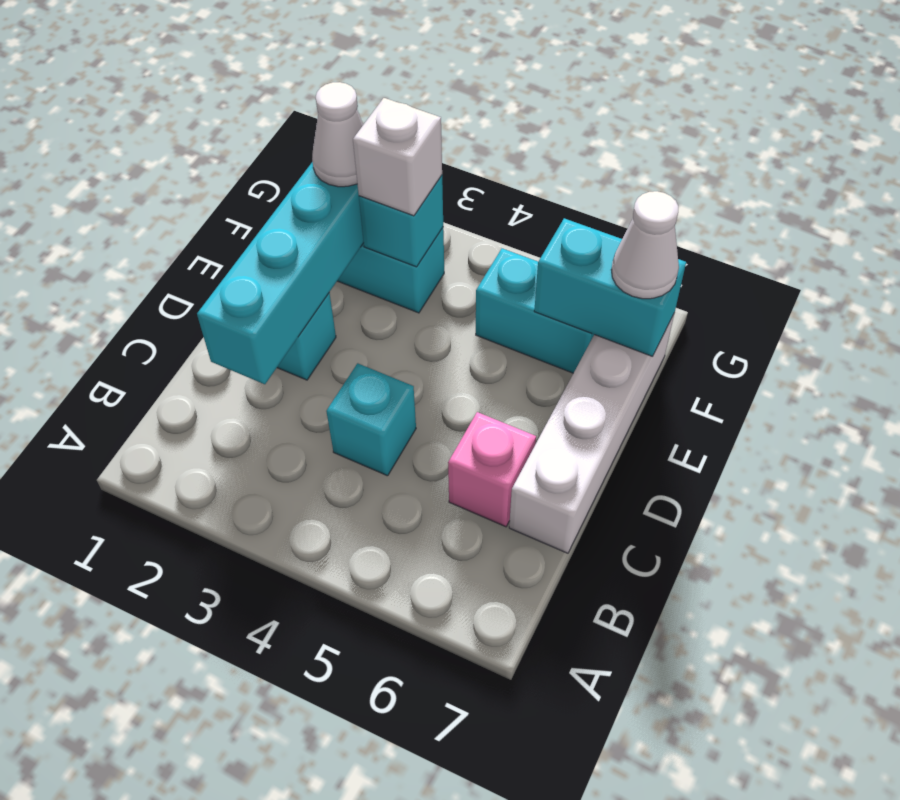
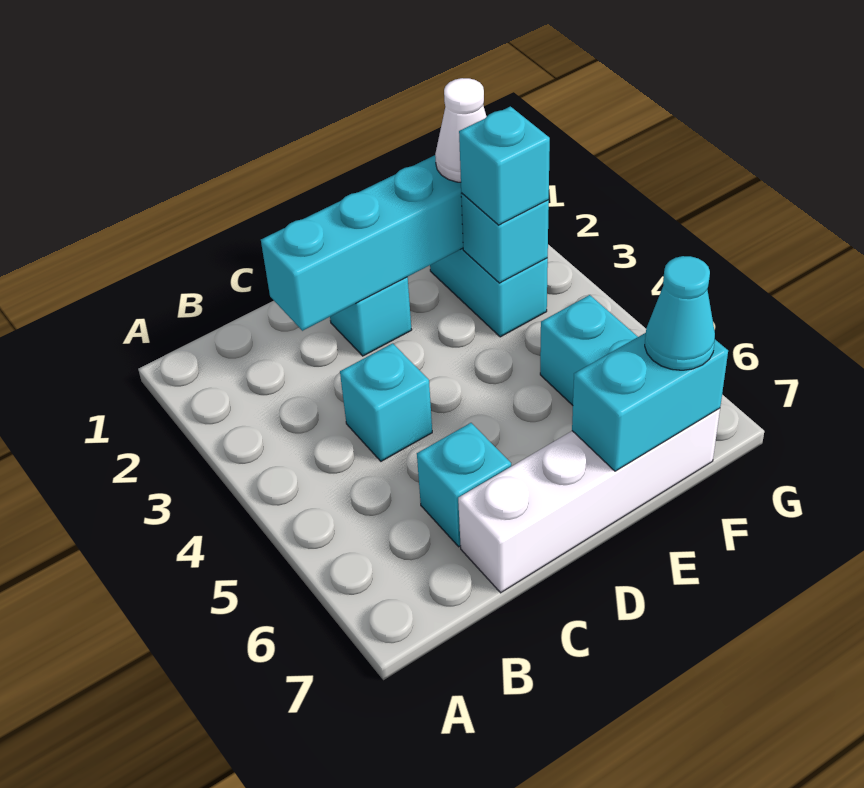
pink brick C6 level 1 -> cyan brick C6 level 1
white brick F3 level 3 -> cyan brick F3 level 3
cyan brick F6:F7 level 2 -> cyan brick E7:F7 level 2
white cone F7 level 3 -> cyan cone F7 level 3

